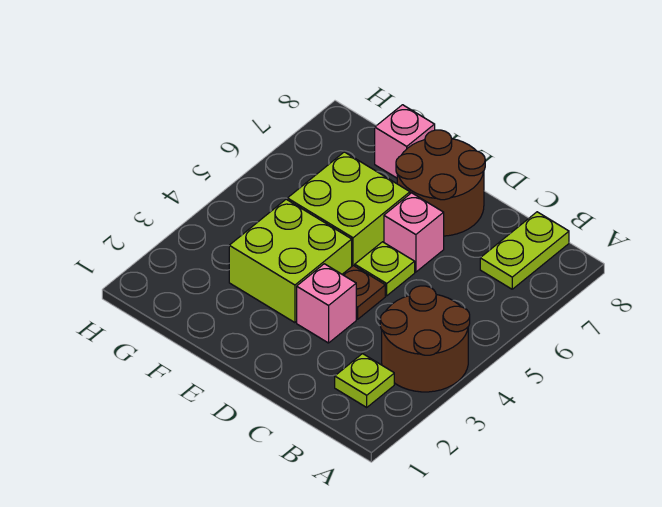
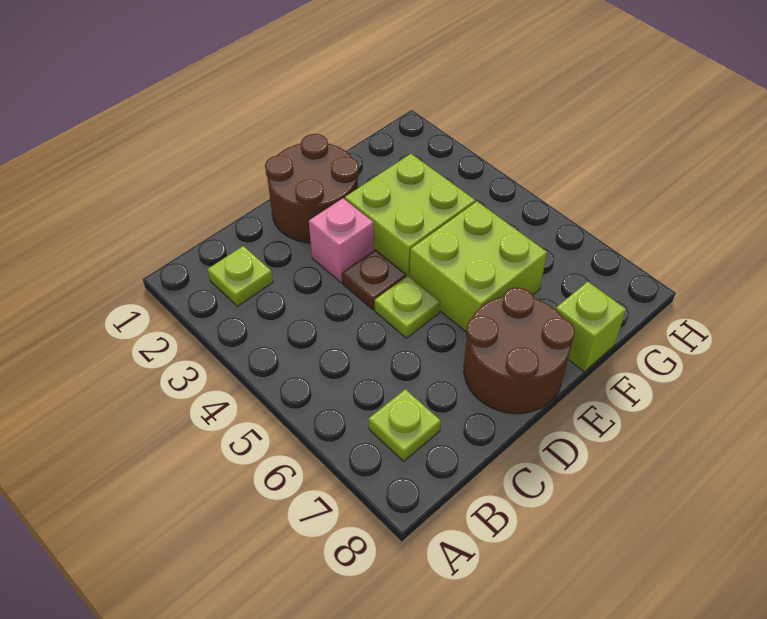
brown round brick A3:B4 level 1 -> brown round brick D1:E2 level 1
lime plate B7:B8 level 1 -> lime plate B7 level 1
pink brick D6 level 1 -> none
pink brick F8 level 1 -> lime brick F8 level 1

